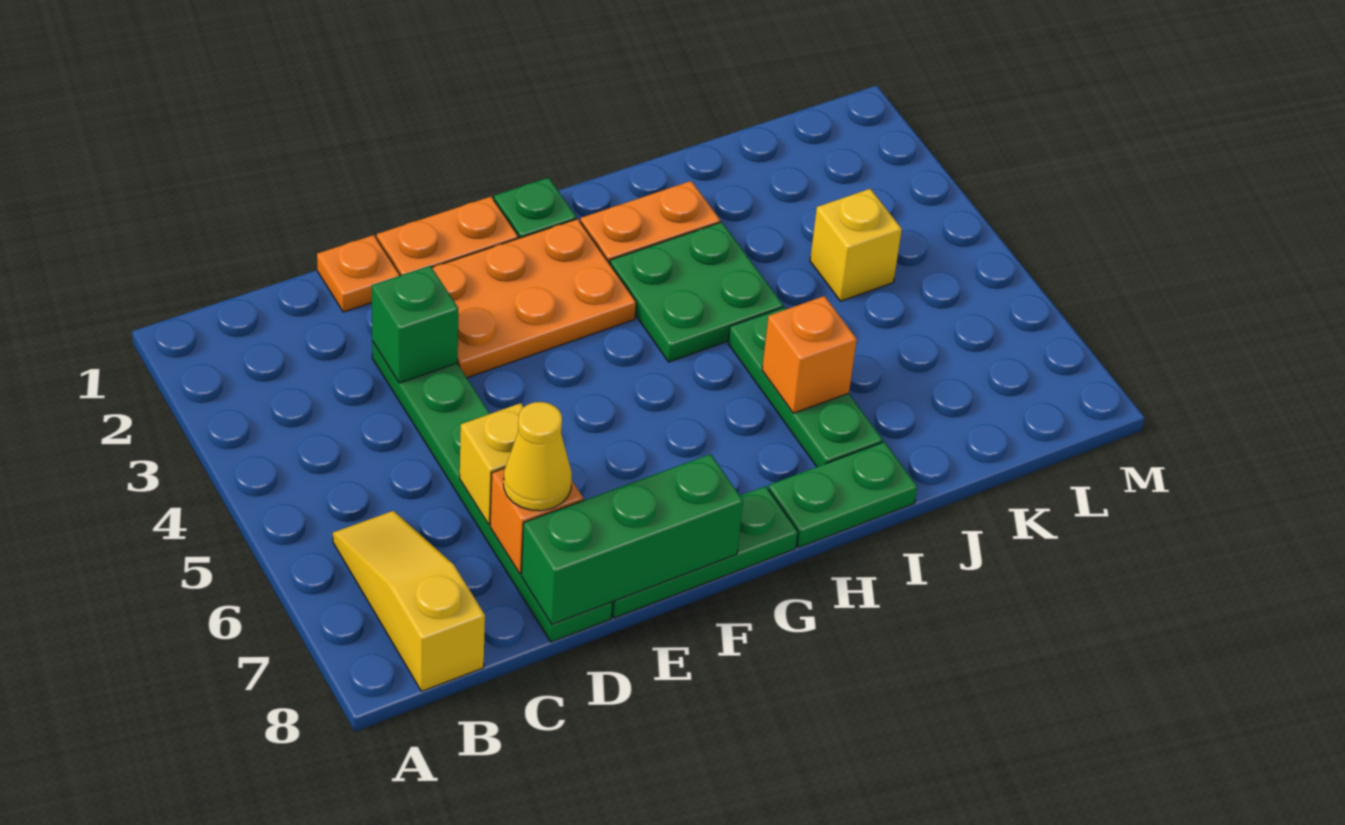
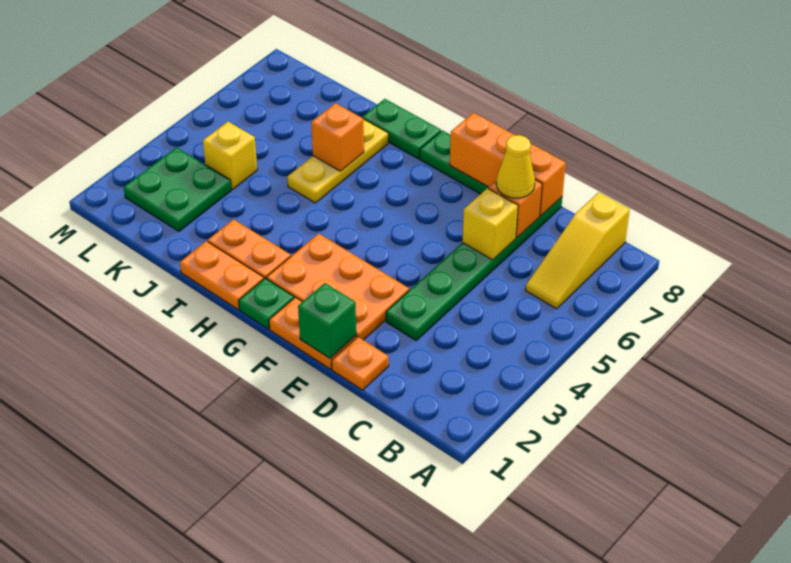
green brick D3 level 2 -> green brick E1 level 2
green brick D8:F8 level 2 -> orange brick D8:F8 level 2
none -> orange plate H1:I1 level 1
green plate H3:I4 level 1 -> green plate K2:L3 level 1
green plate I5:I7 level 1 -> yellow plate I5:I7 level 1

